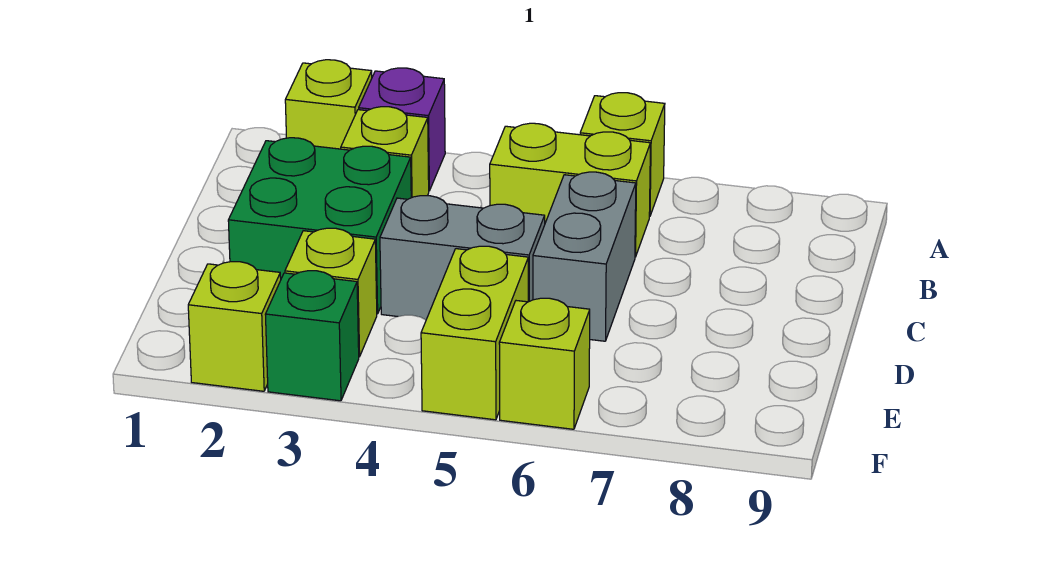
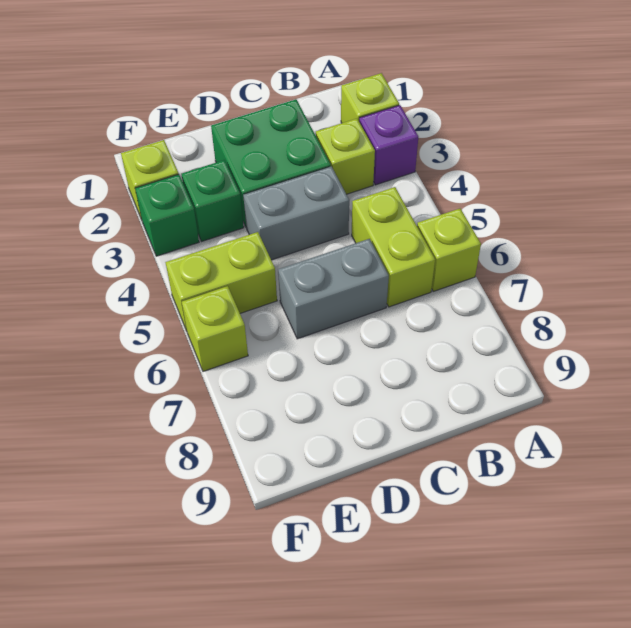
grey brick D4:D5 level 1 -> grey brick C4:D4 level 1
lime brick E3 level 1 -> green brick E3 level 1

